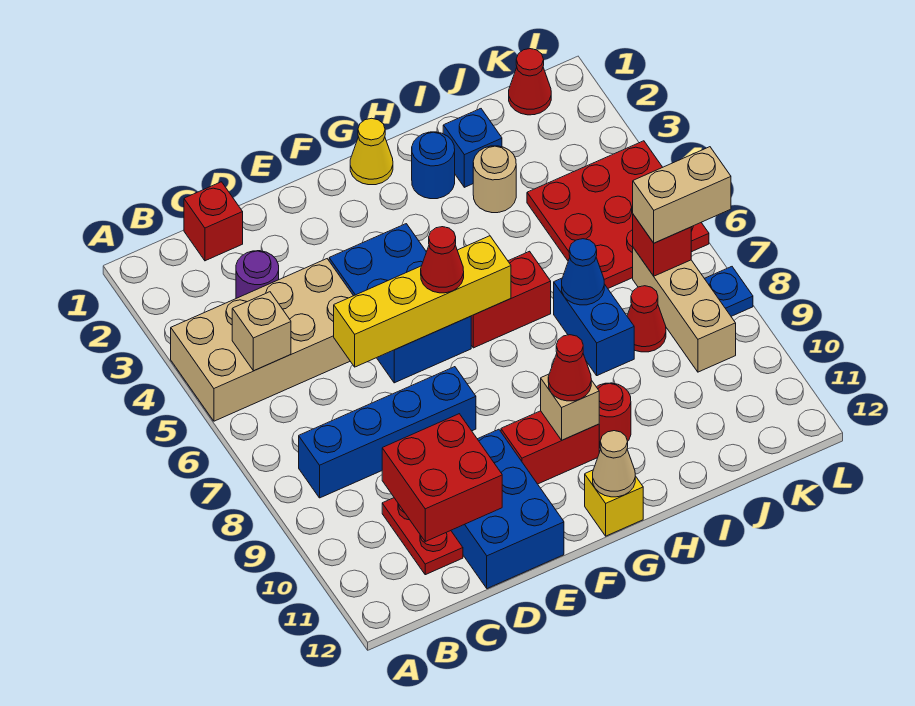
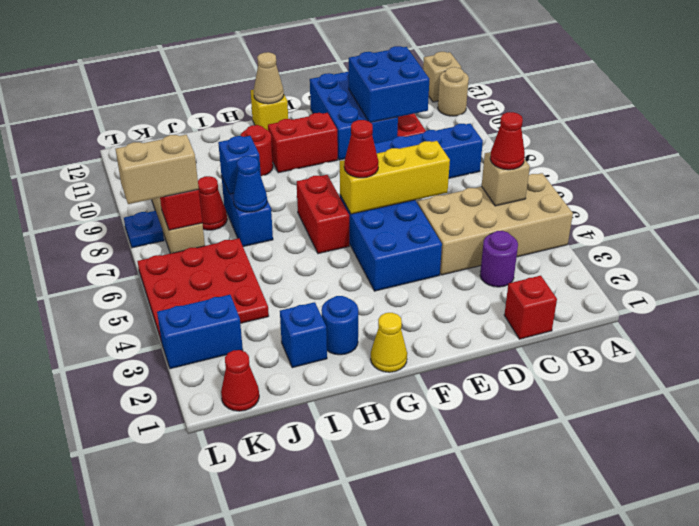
red brick C10:D11 level 2 -> blue brick C10:D11 level 2
yellow brick D6:G6 level 2 -> yellow brick D6:F6 level 2
red brick G6:H6 level 1 -> red brick G6:G7 level 1
tan brick G10 level 2 -> tan brick A12 level 1
red cone G10 level 3 -> red cone B5 level 3
tan round brick I3 level 1 -> tan round brick A11 level 1
none -> blue brick I8 level 2
none -> blue brick K3:L3 level 1

